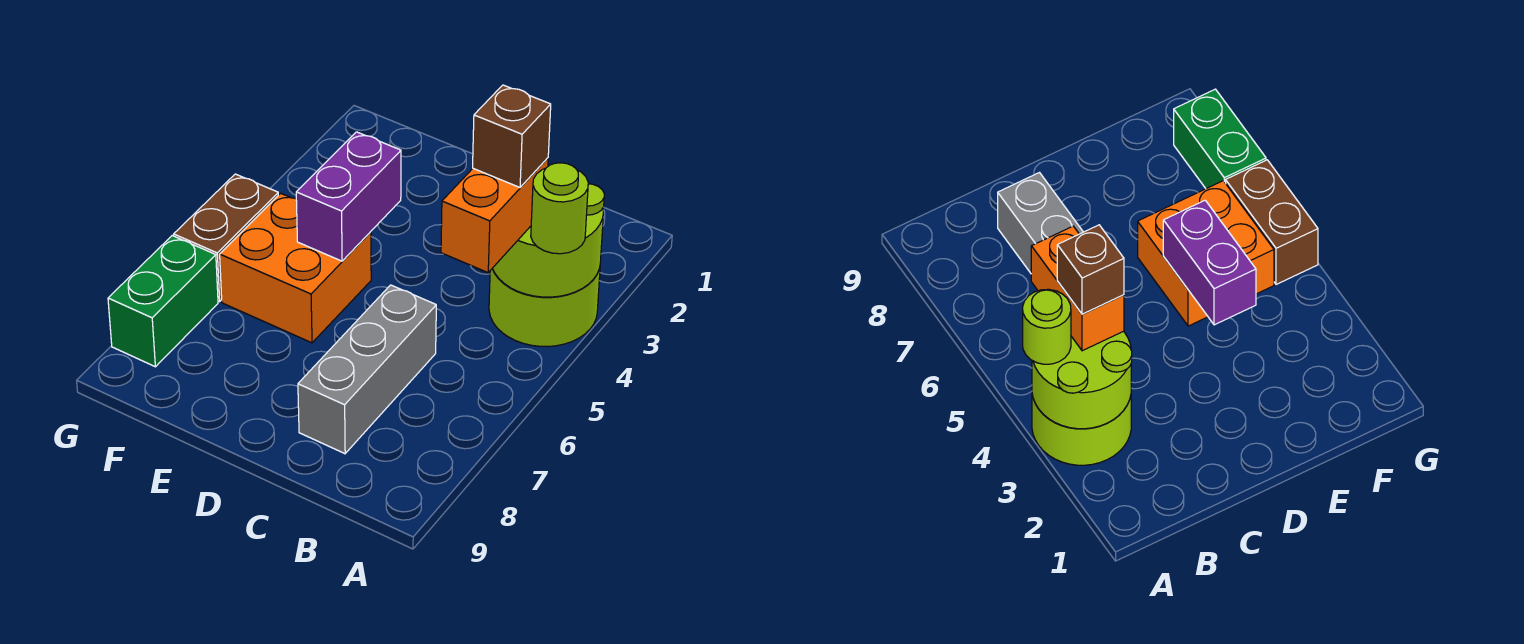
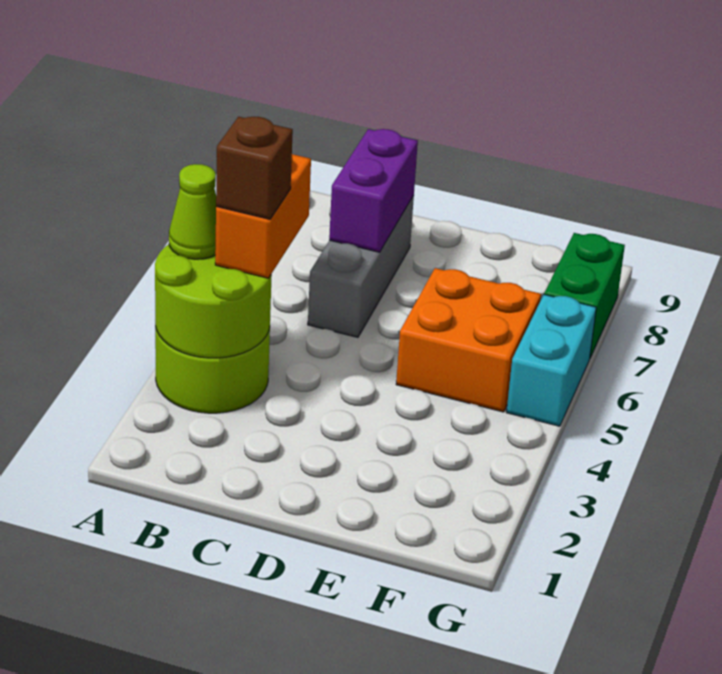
lime round brick A4 level 3 -> lime cone A4 level 3
purple brick E4:E5 level 2 -> purple brick C7:C8 level 2
brown brick G5:G6 level 1 -> cyan brick G5:G6 level 1

